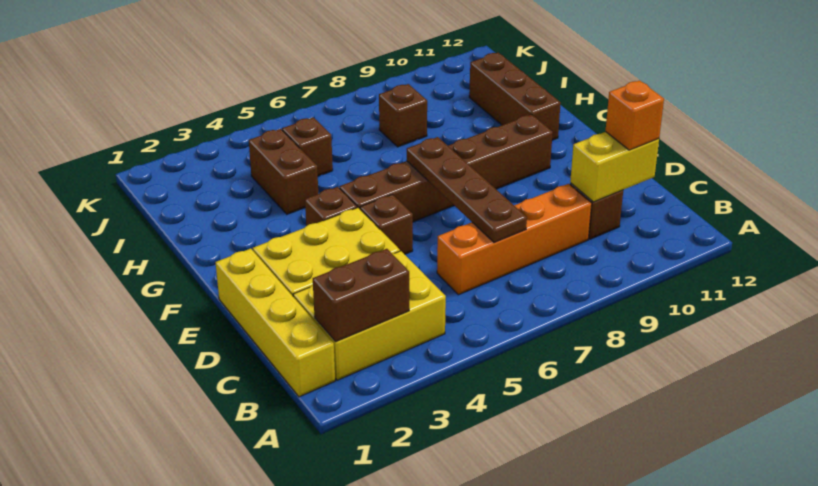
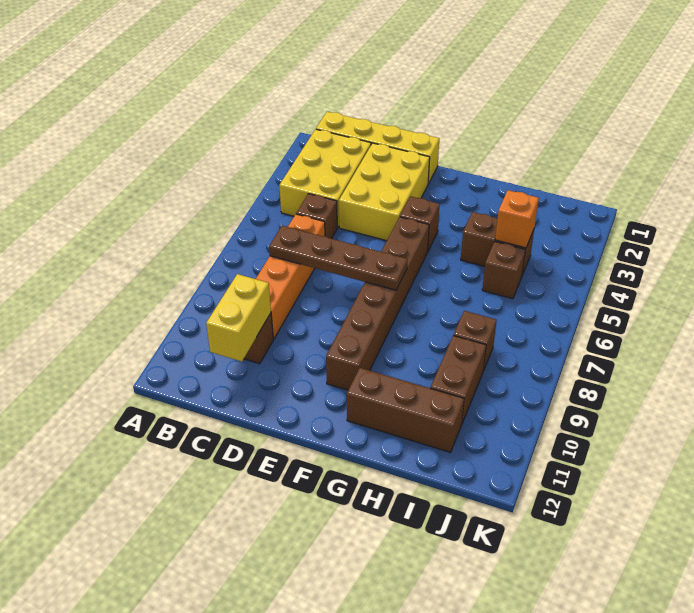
brown brick B2:B3 level 2 -> brown brick I9:I10 level 1
orange brick C11 level 3 -> orange brick I4 level 2
brown brick E5 level 1 -> brown brick C5 level 1

